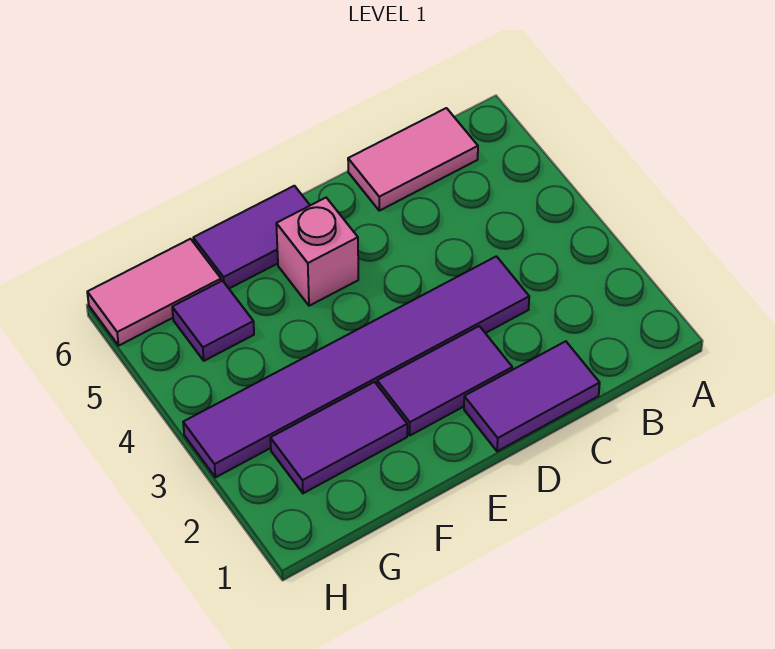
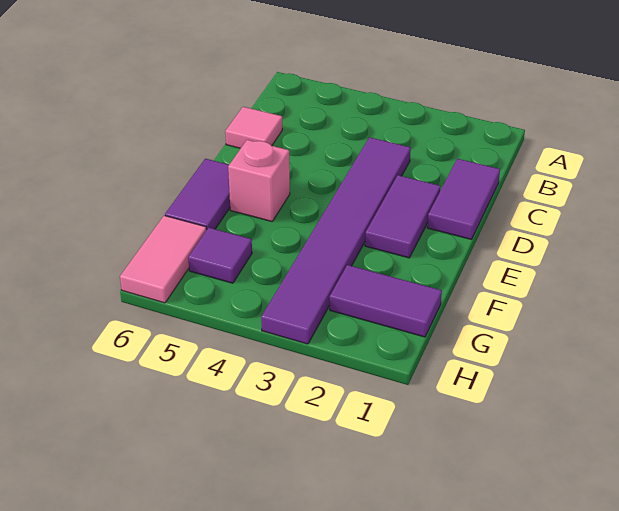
pink tile B6:C6 level 1 -> pink tile C6 level 1
purple tile F2:G2 level 1 -> purple tile G1:G2 level 1

